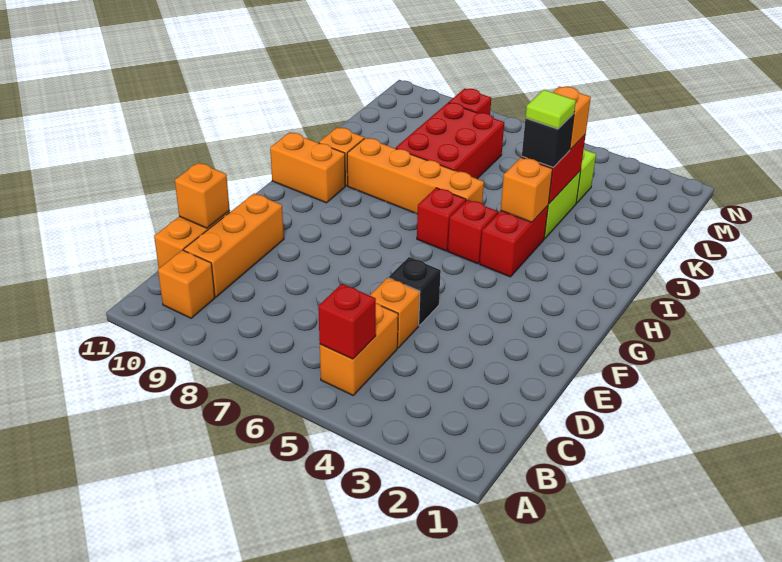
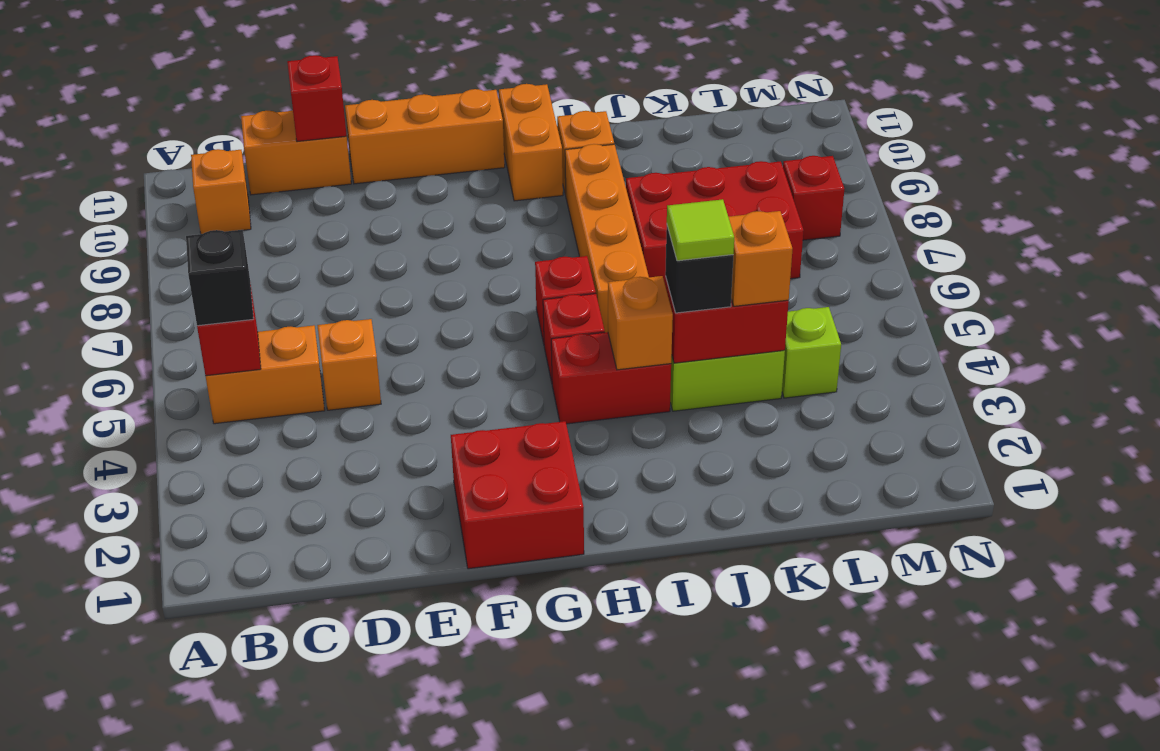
orange brick C10:E10 level 1 -> orange brick E11:G11 level 1
orange brick D11 level 2 -> red brick D11 level 2
black brick E5 level 1 -> black brick B5 level 3
none -> red brick F1:G2 level 1

